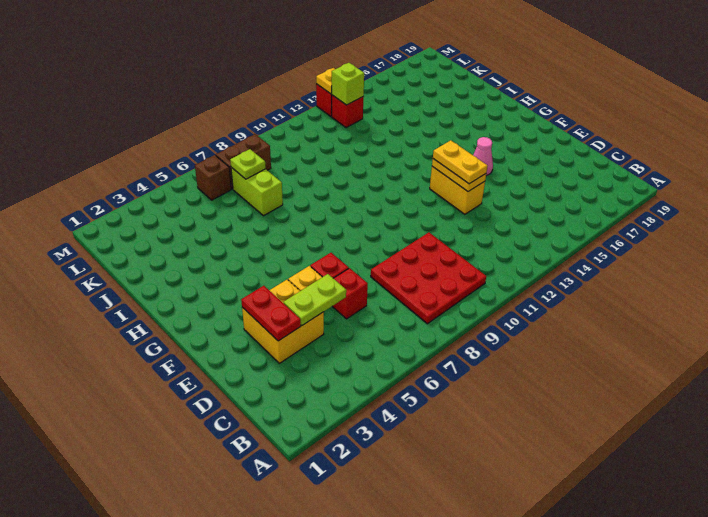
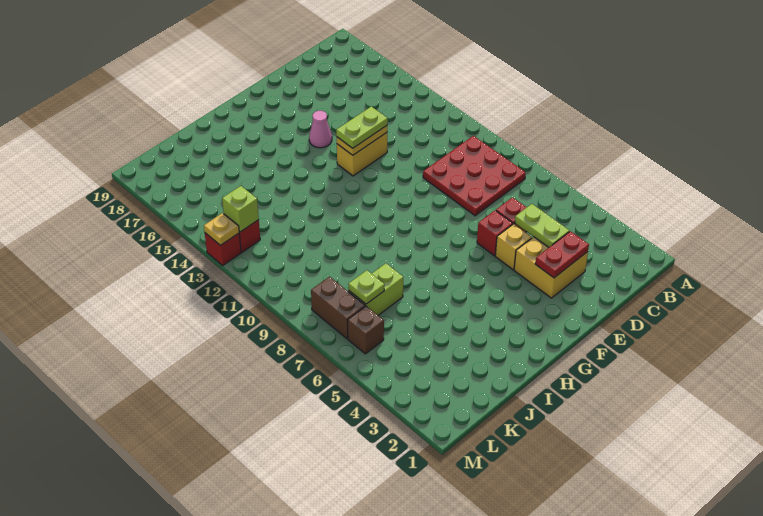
yellow plate E13:F13 level 3 -> lime plate E13:F13 level 3

